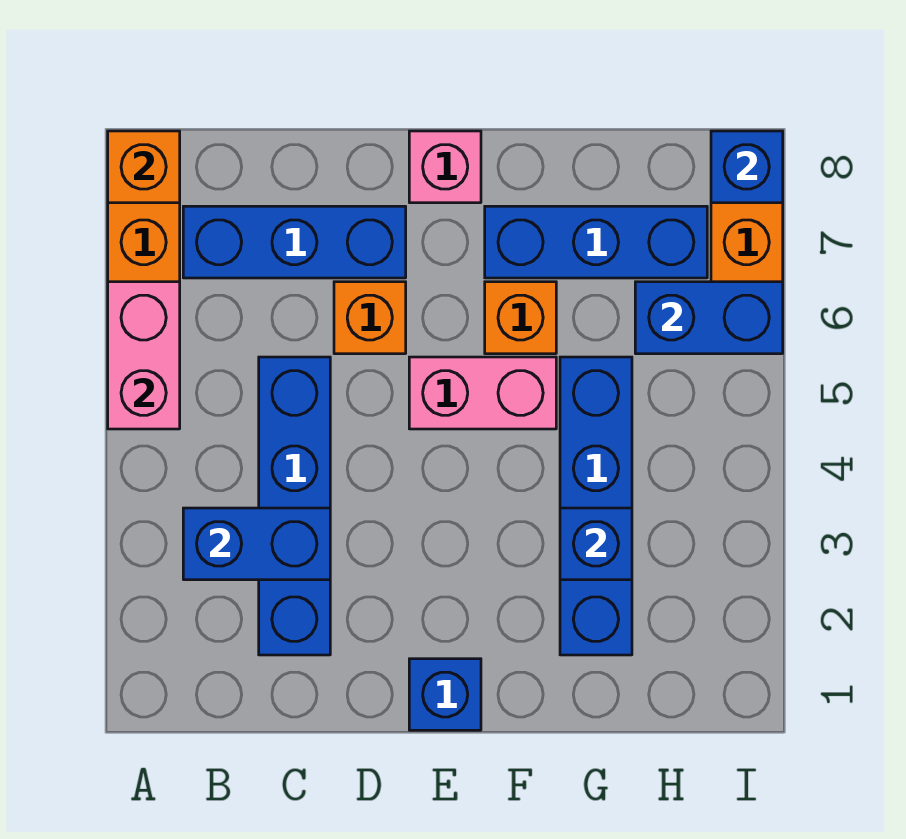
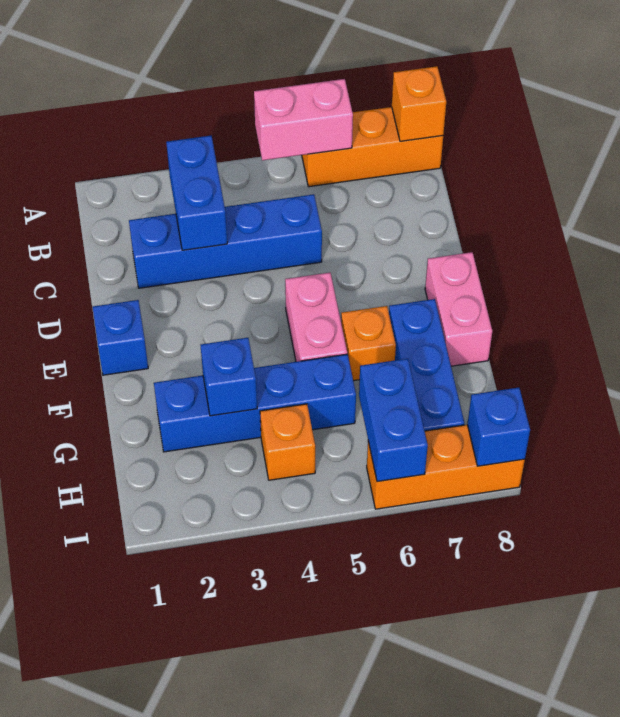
blue brick B7:D7 level 1 -> none
orange brick D6 level 1 -> orange brick H4 level 1
pink brick E8 level 1 -> pink brick E8:F8 level 1

